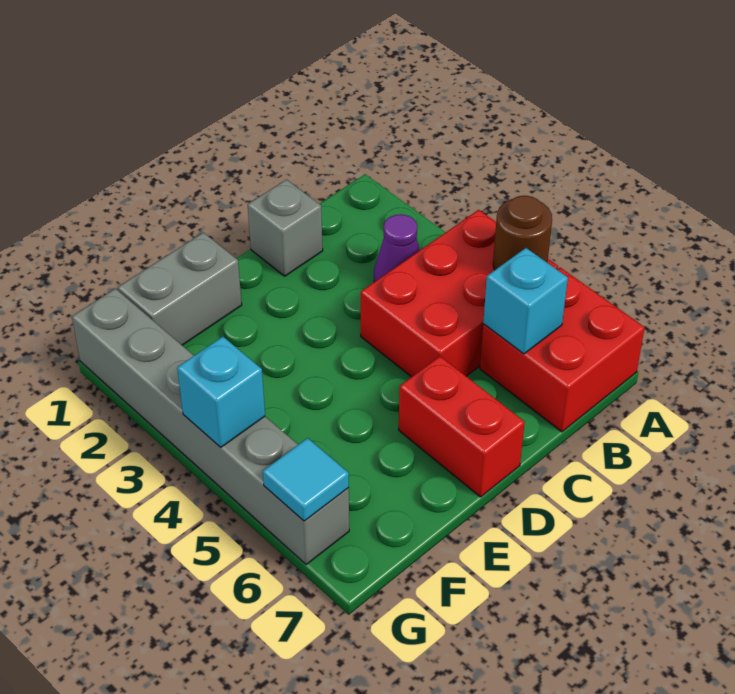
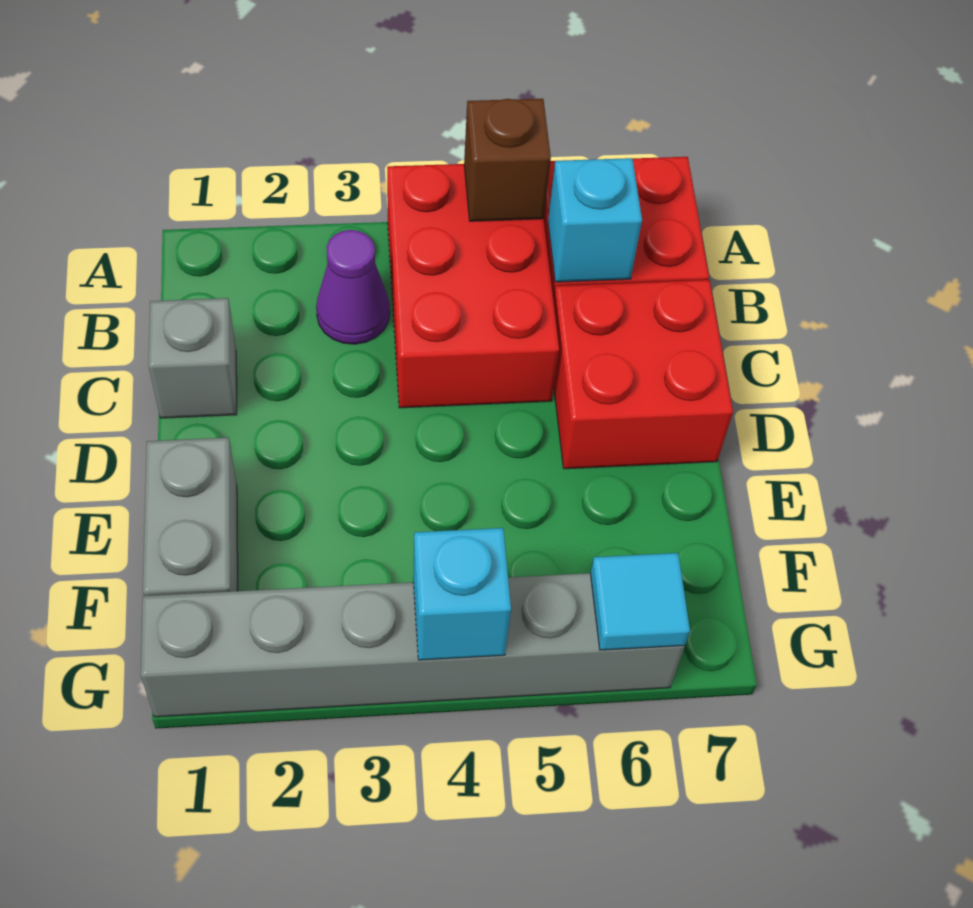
brown round brick A5 level 2 -> brown brick A5 level 2
red brick D6:D7 level 1 -> red brick C6:D7 level 1

